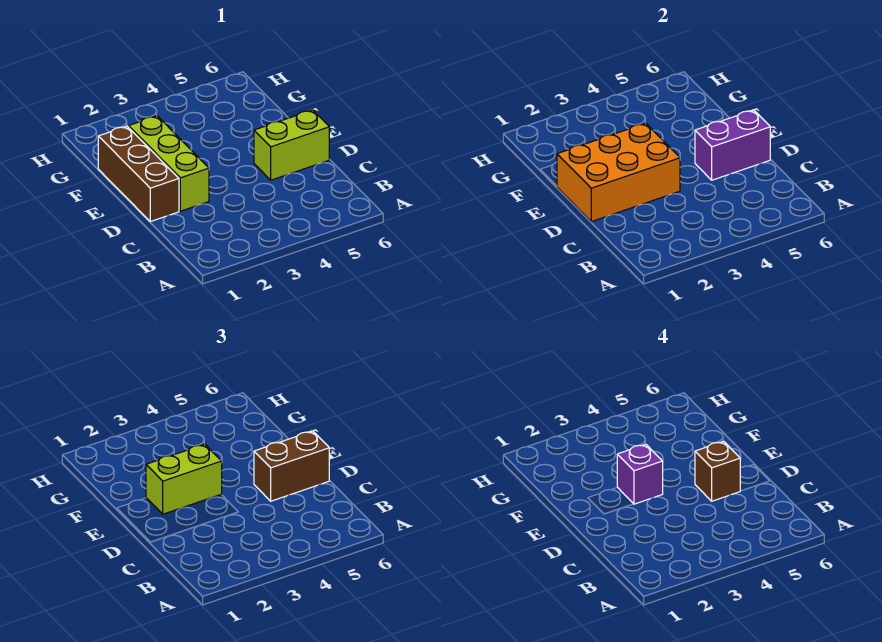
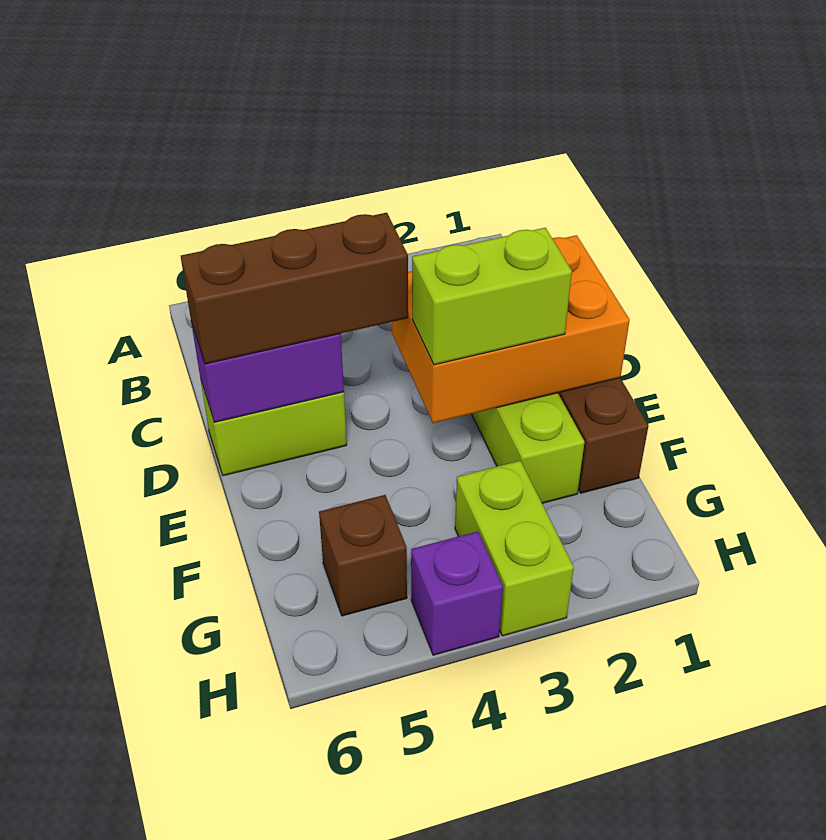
brown brick D5:D6 level 3 -> brown brick D4:D6 level 3
brown brick D5 level 4 -> brown brick G5 level 1
purple brick E3 level 4 -> purple brick H4 level 1
none -> lime brick G3:H3 level 1

